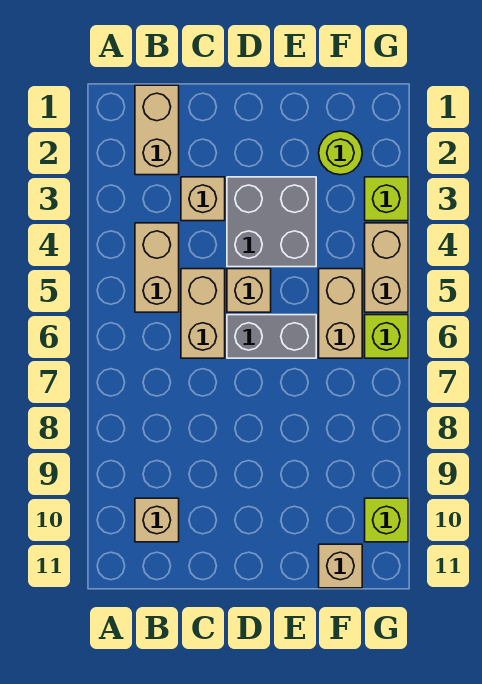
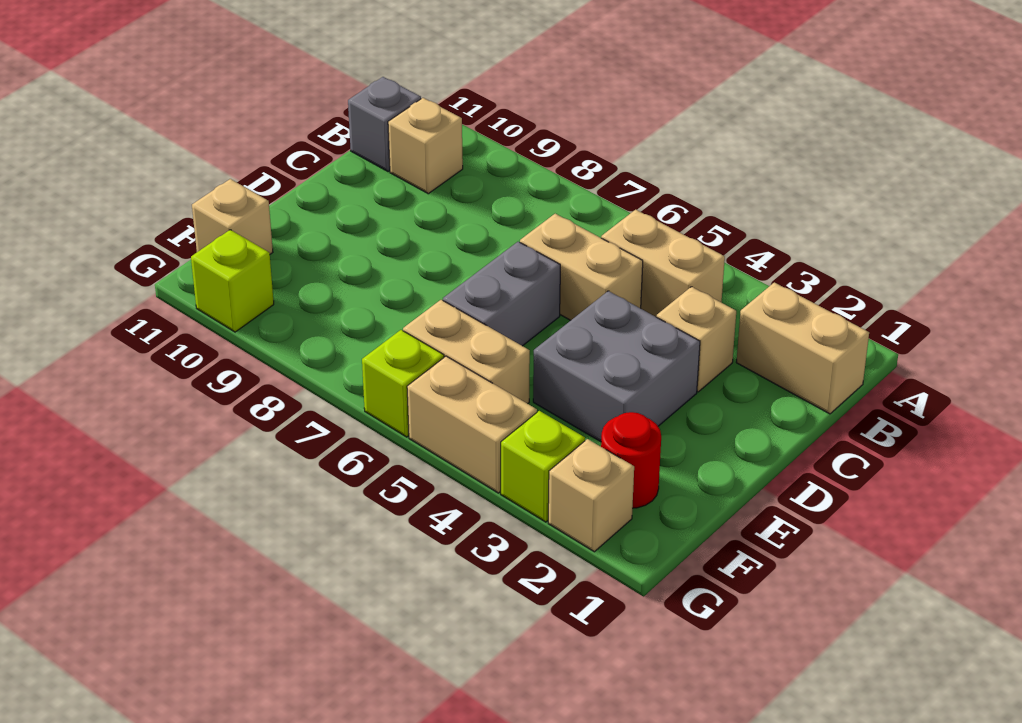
none -> grey brick B11 level 1
tan brick D5 level 1 -> tan brick G2 level 1
lime round brick F2 level 1 -> red round brick F2 level 1

